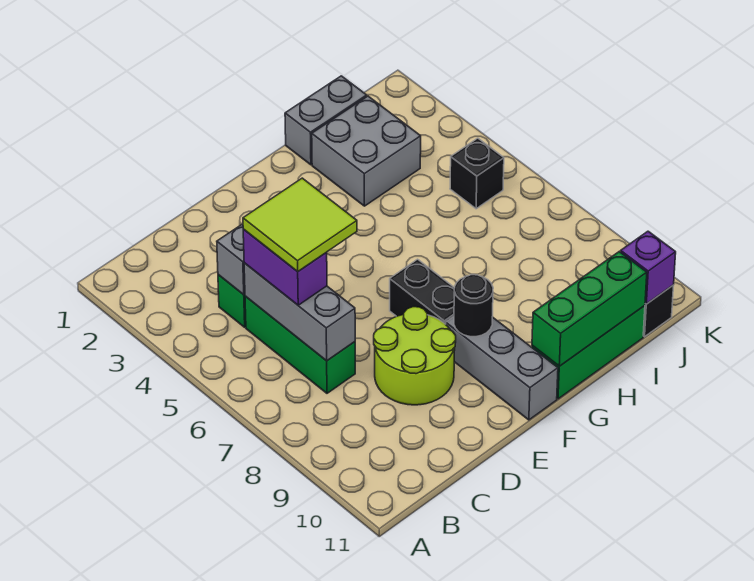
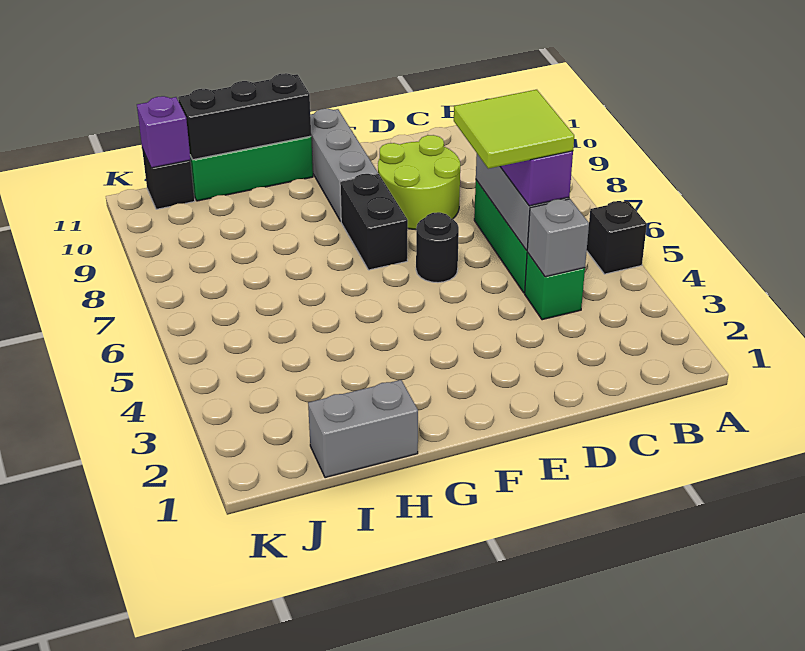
black round brick F9 level 2 -> black round brick E6 level 1
green brick G11:I11 level 2 -> black brick G11:I11 level 2
grey brick H2:I3 level 1 -> none
black brick J5 level 1 -> black brick A5 level 1

